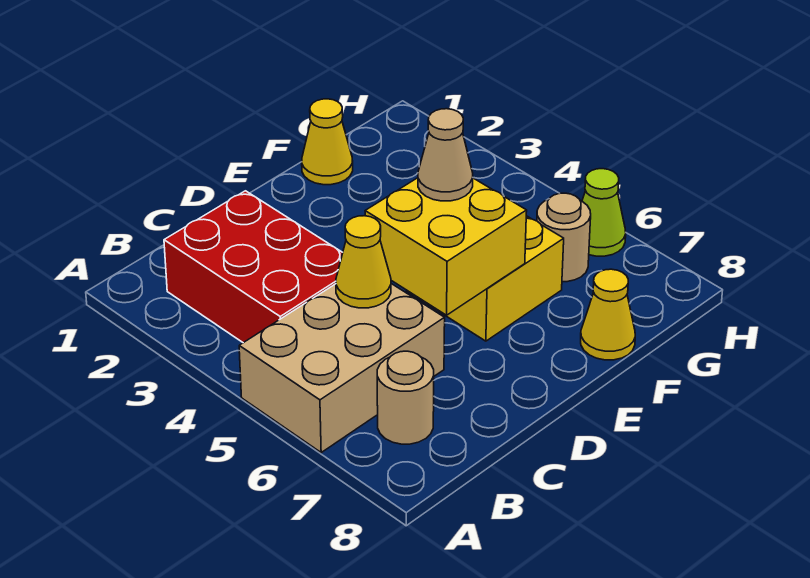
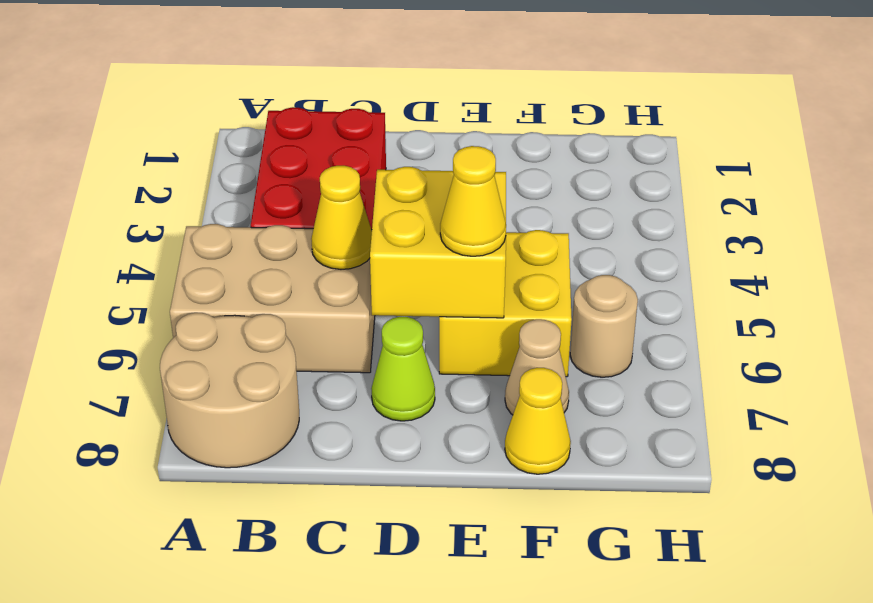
tan round brick B7 level 1 -> tan round brick A7:B8 level 1
tan cone E5 level 3 -> tan cone F7 level 1
yellow cone F1 level 1 -> yellow cone E6 level 3
lime cone H6 level 1 -> lime cone D7 level 1

